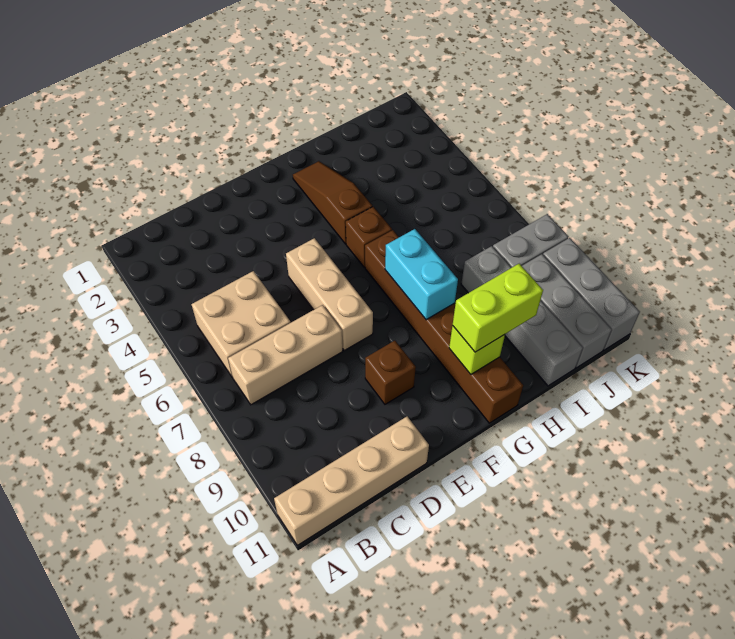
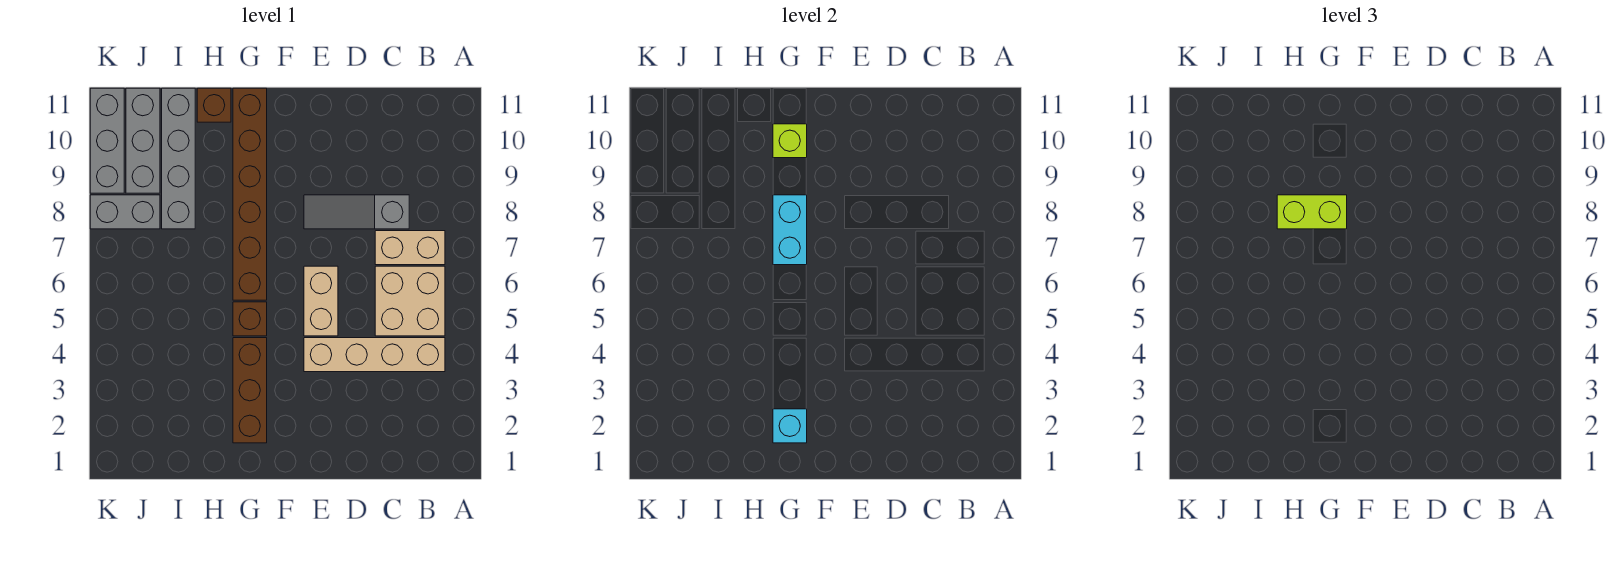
tan brick A11:D11 level 1 -> tan brick B4:E4 level 1
tan brick B7:D7 level 1 -> tan brick B7:C7 level 1
none -> grey slope C8:E8 level 1 top C
tan brick E5:E7 level 1 -> tan brick E5:E6 level 1
brown brick E9 level 1 -> brown brick H11 level 1
brown slope G2:G4 level 1 top 4 -> brown brick G2:G4 level 1
none -> cyan brick G2 level 2
lime brick G10:H10 level 3 -> lime brick G8:H8 level 3

